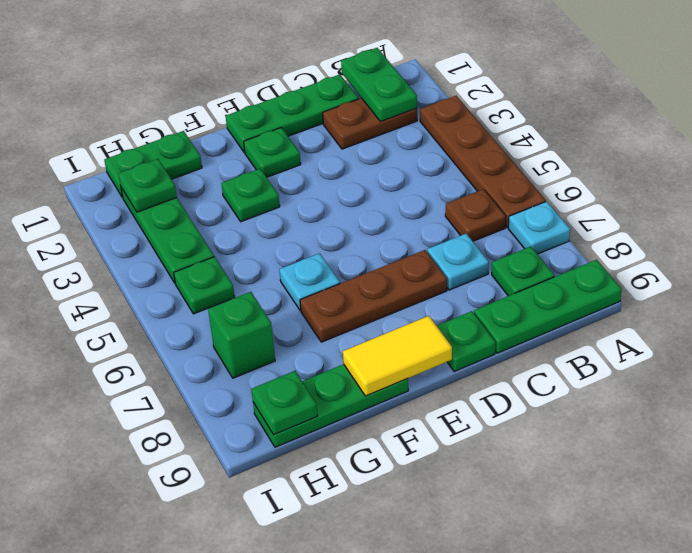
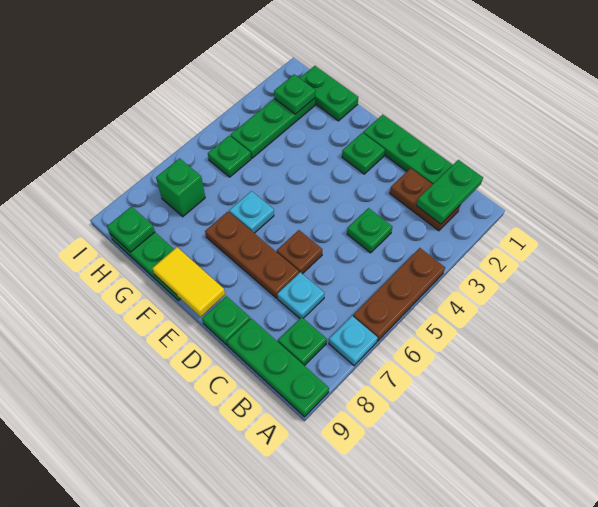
brown plate A3:A6 level 1 -> brown plate A4:A6 level 1
brown plate B6 level 1 -> brown plate D6 level 1
green plate F3 level 1 -> green plate C4 level 1

